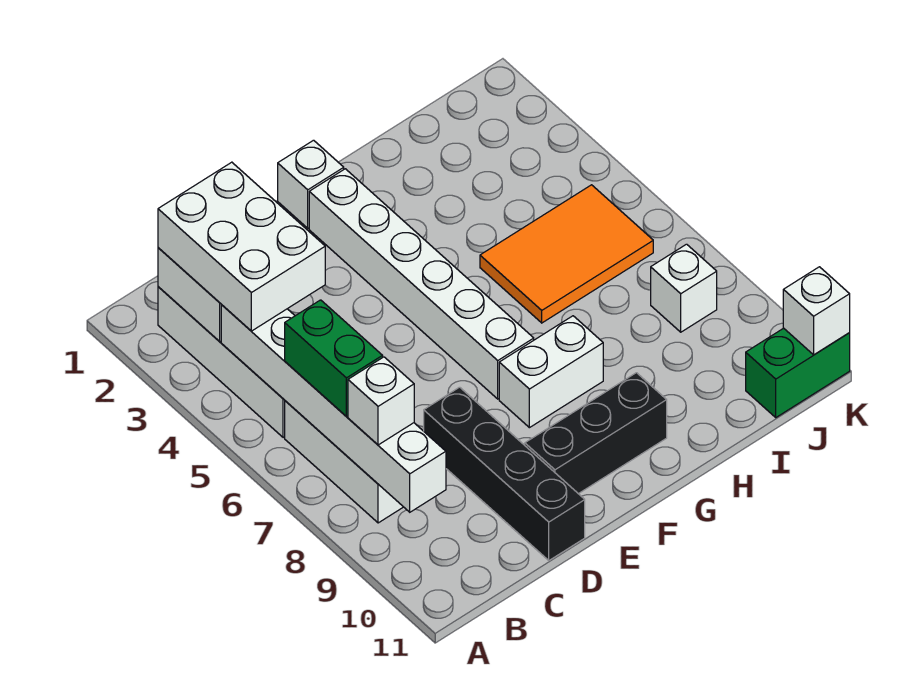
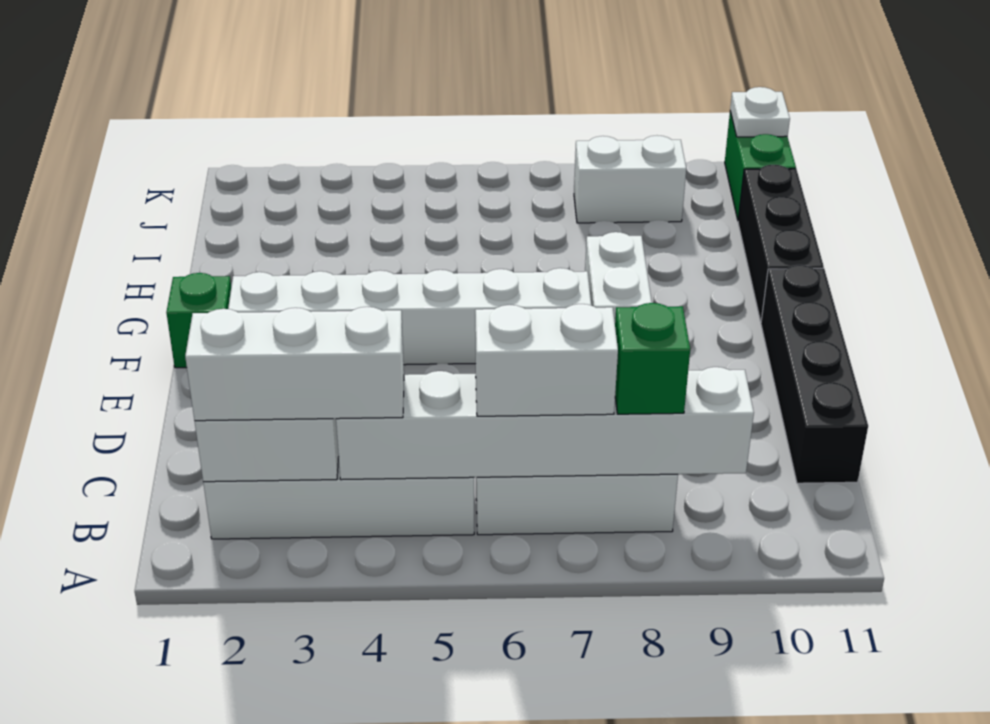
white brick B2:C4 level 3 -> white brick B2:B4 level 3
green brick B6:B7 level 3 -> white brick B6:B7 level 3
white brick B8 level 3 -> green brick B8 level 3
black brick D8:D11 level 1 -> black brick C11:F11 level 1
black brick E10:G10 level 1 -> black brick G11:I11 level 1
white brick F1 level 1 -> green brick F1 level 1
orange tile H5:J6 level 1 -> none
white brick J8 level 1 -> white brick J8:J9 level 1
white brick K11 level 2 -> white plate K11 level 2

